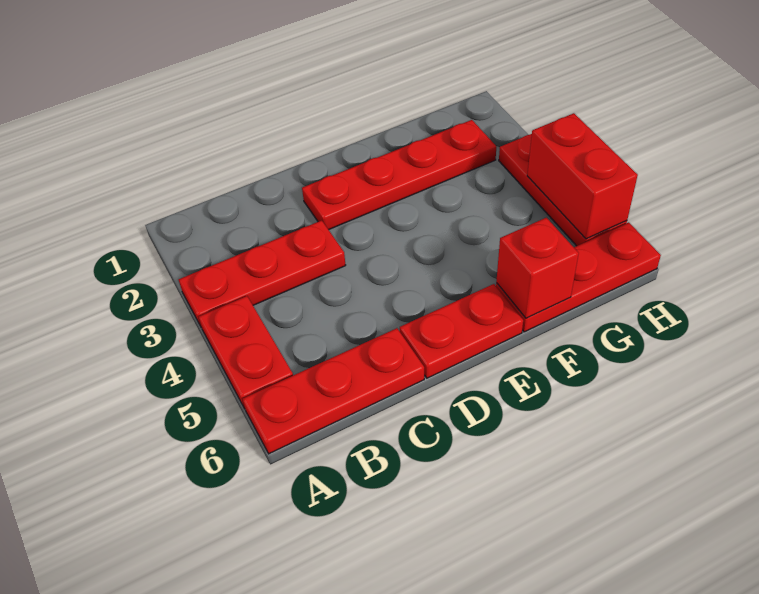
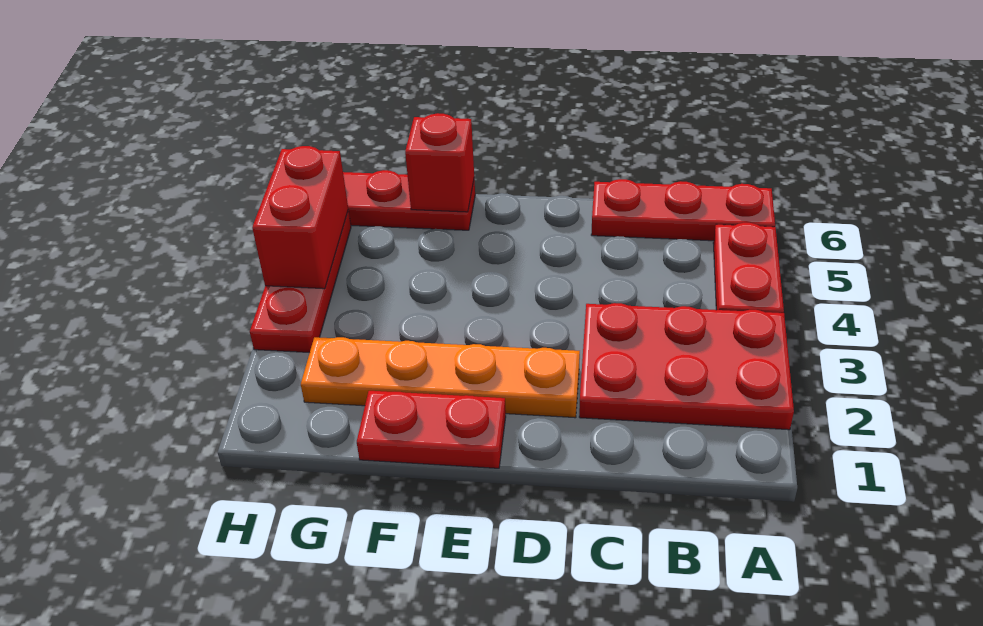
red plate A3:C3 level 1 -> red plate A2:C3 level 1
red plate D2:G2 level 1 -> orange plate D2:G2 level 1
red plate D6:E6 level 1 -> red plate E1:F1 level 1

